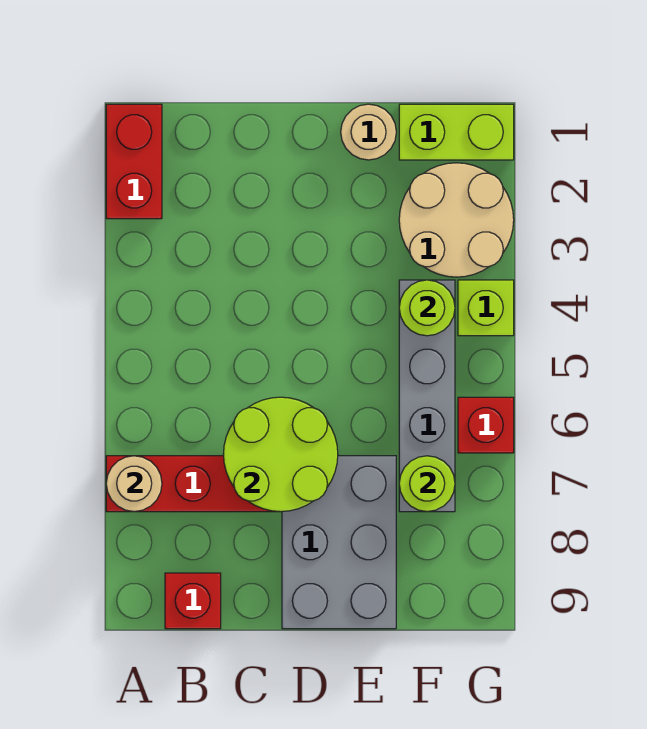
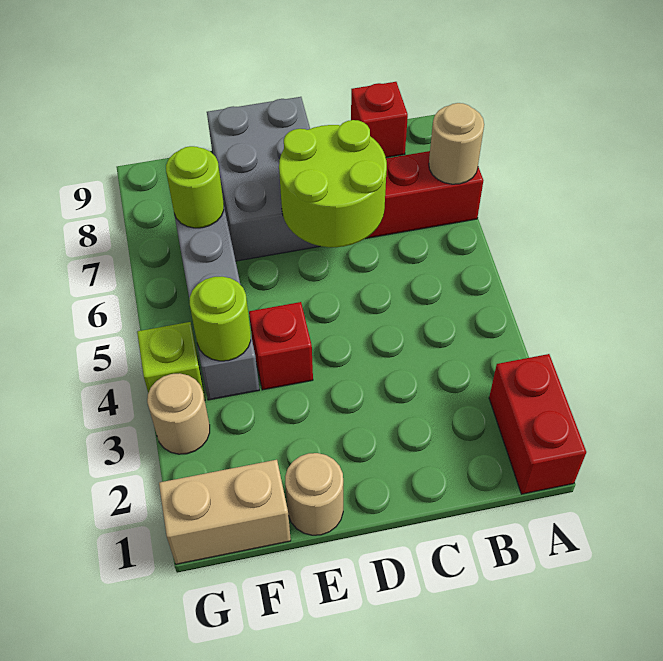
lime brick F1:G1 level 1 -> tan brick F1:G1 level 1
tan round brick F2:G3 level 1 -> tan round brick G3 level 1
red brick G6 level 1 -> red brick E4 level 1

